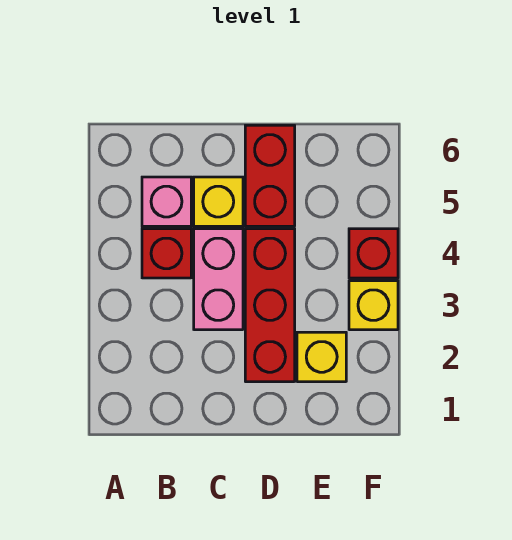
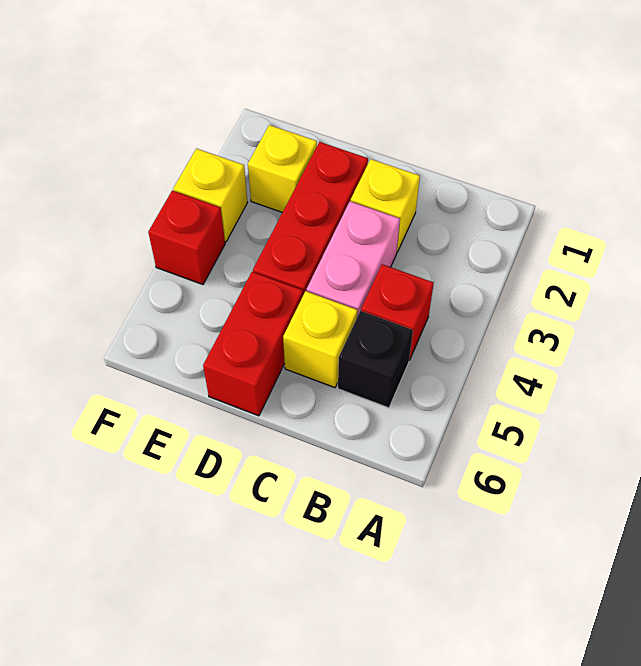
pink brick B5 level 1 -> black brick B5 level 1
none -> yellow brick C2 level 1

